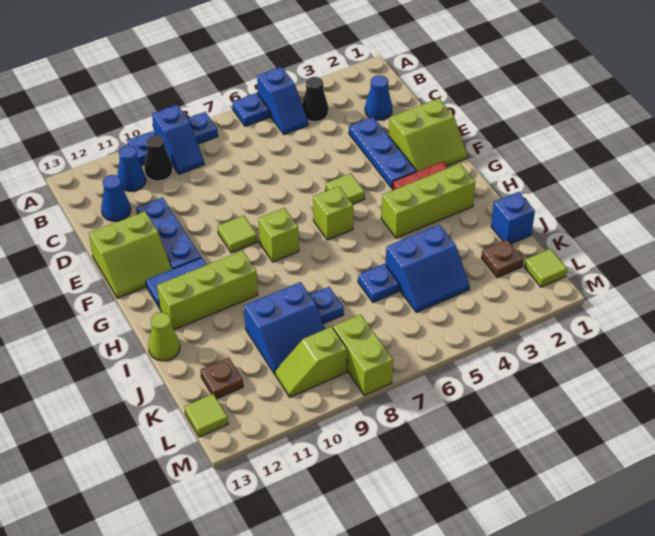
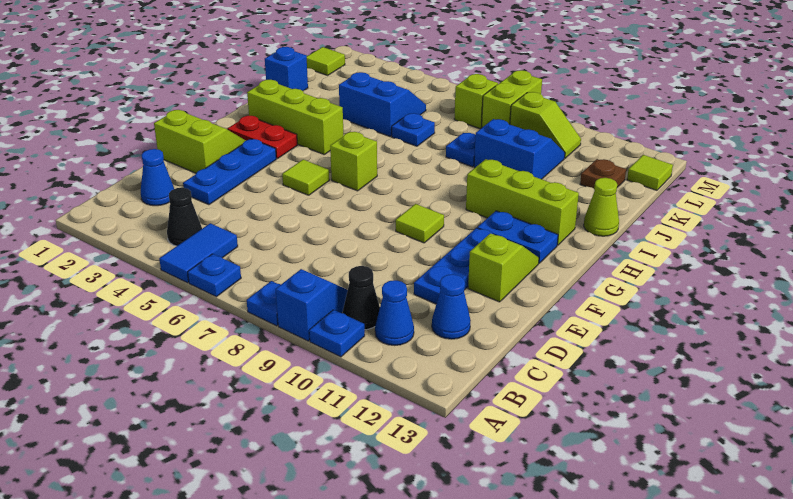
blue slope A5:B5 level 1 top A -> blue tile A5:B5 level 1
lime slope E12:F13 level 1 top E -> lime slope E12:F12 level 1 top E
lime brick G8 level 1 -> lime brick L7 level 1
brown plate K2 level 1 -> none

